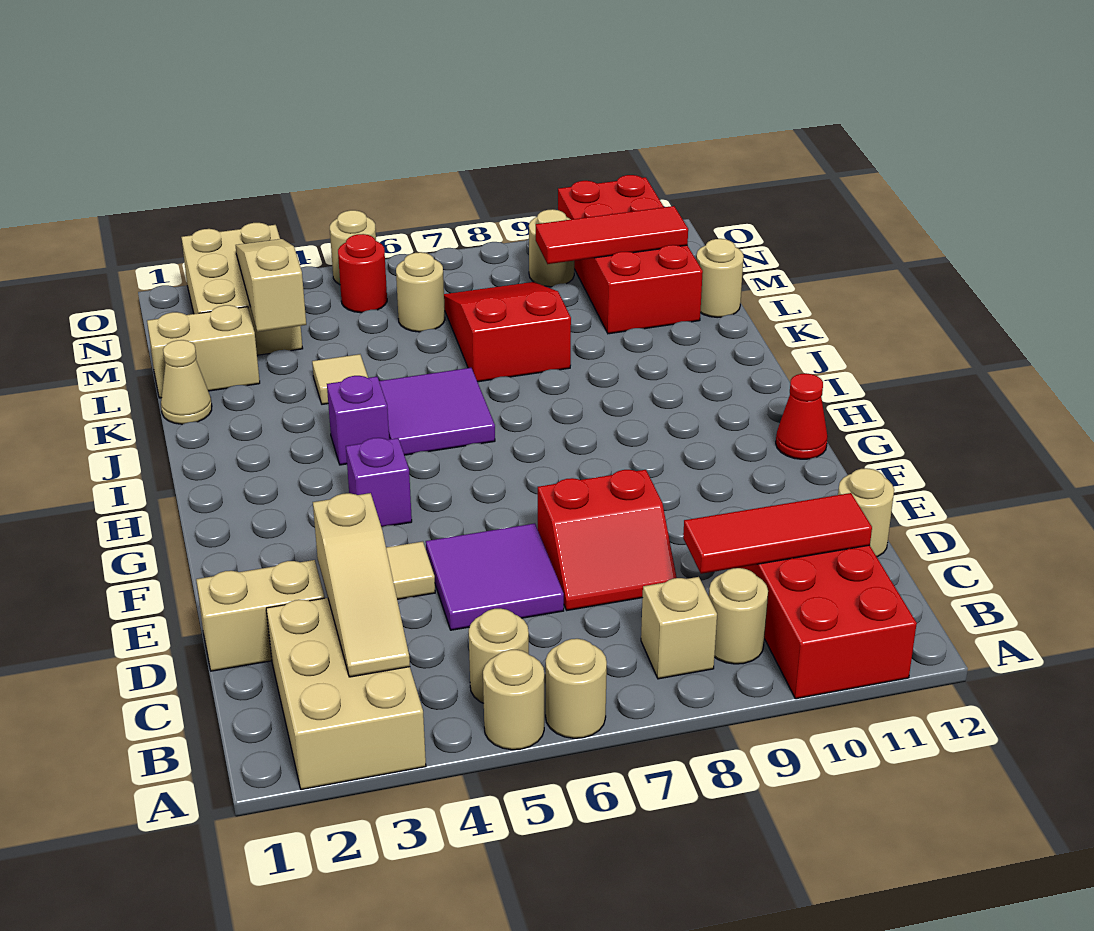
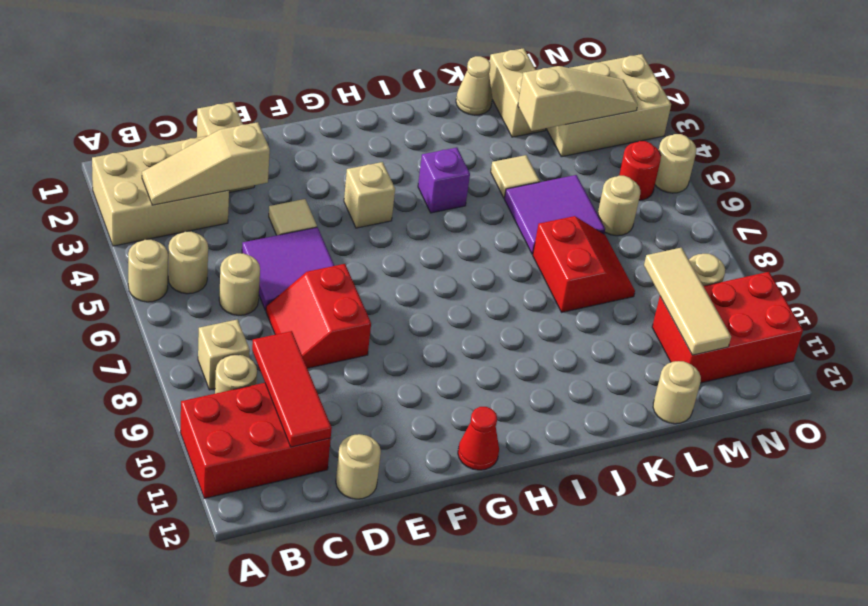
tan round brick A6 level 1 -> tan round brick C6 level 1
purple brick G4 level 1 -> tan brick G4 level 1
purple tile I5:J6 level 1 -> purple tile K5:L6 level 1
red slope K7:M8 level 1 top K -> red slope K7:L8 level 1 top K
red brick L10:O11 level 1 -> red brick M10:O11 level 1
red tile M9:M11 level 2 -> tan tile M9:M11 level 2

